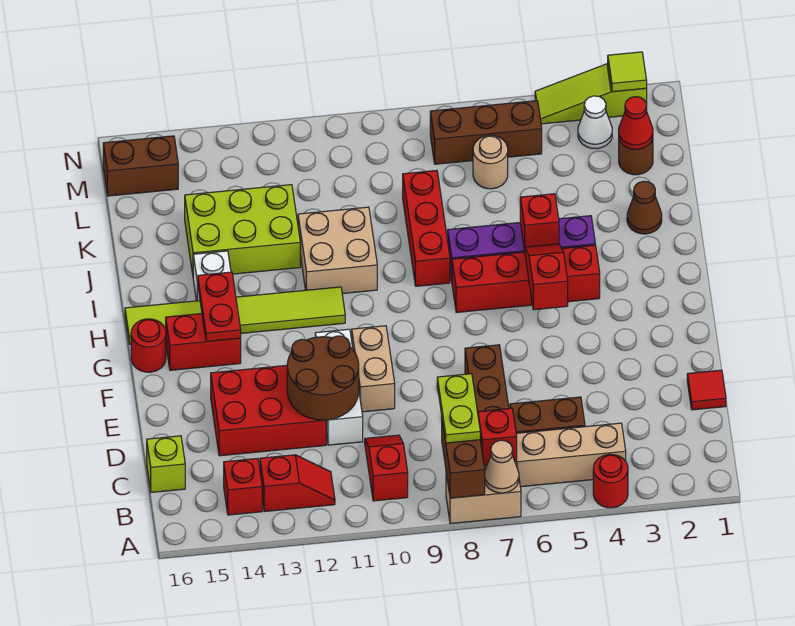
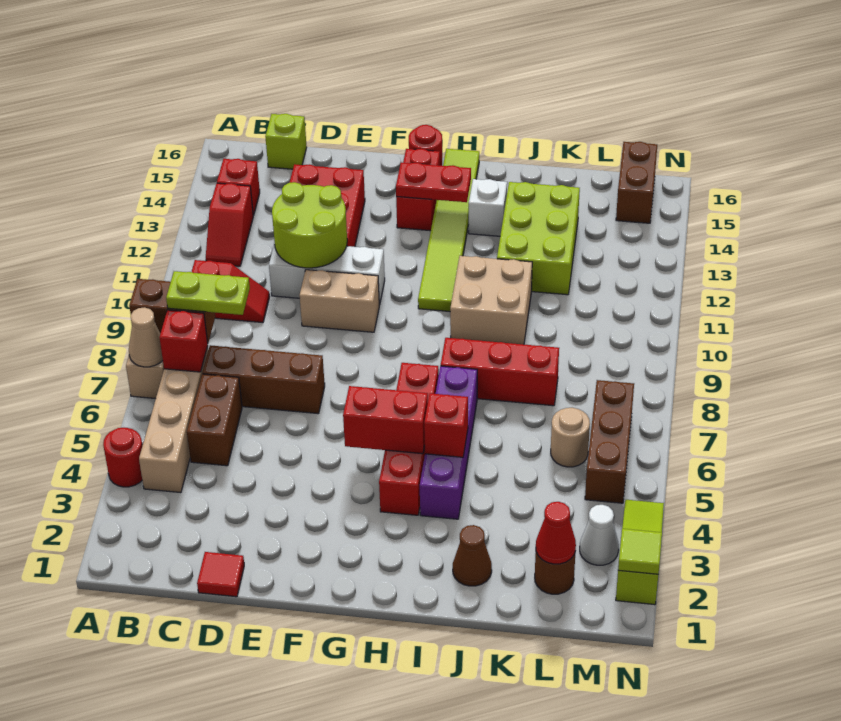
brown round brick D11:E12 level 2 -> lime round brick D11:E12 level 2
red slope G5:H5 level 2 top G -> red brick G5:H5 level 2

